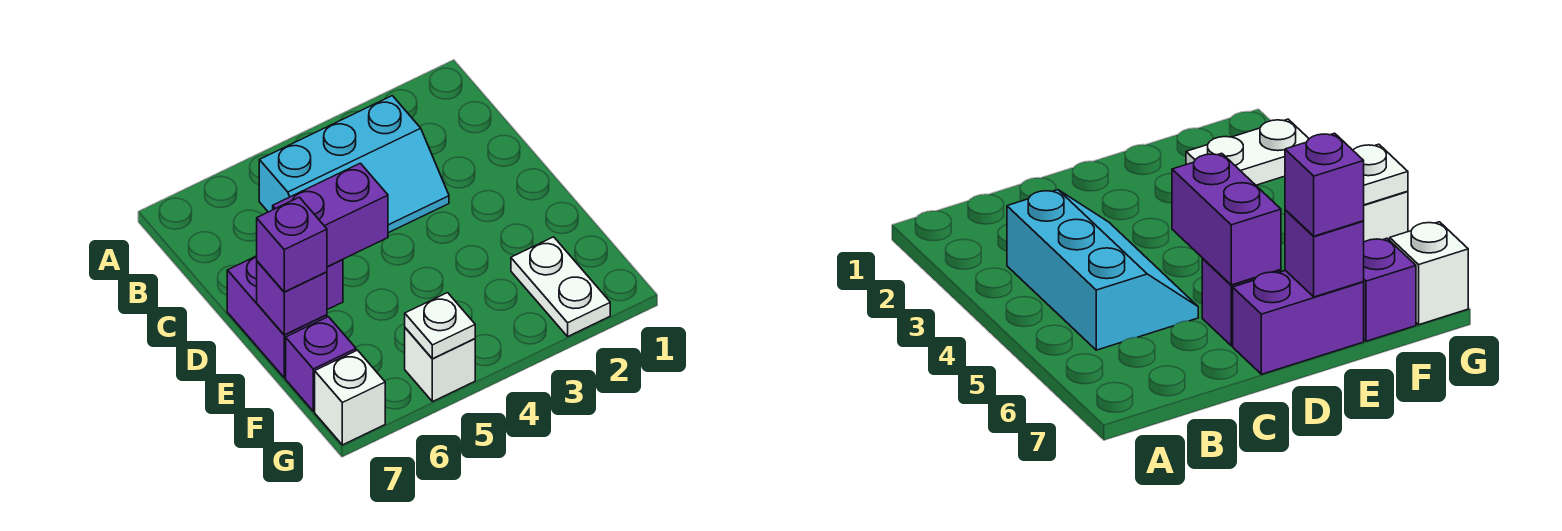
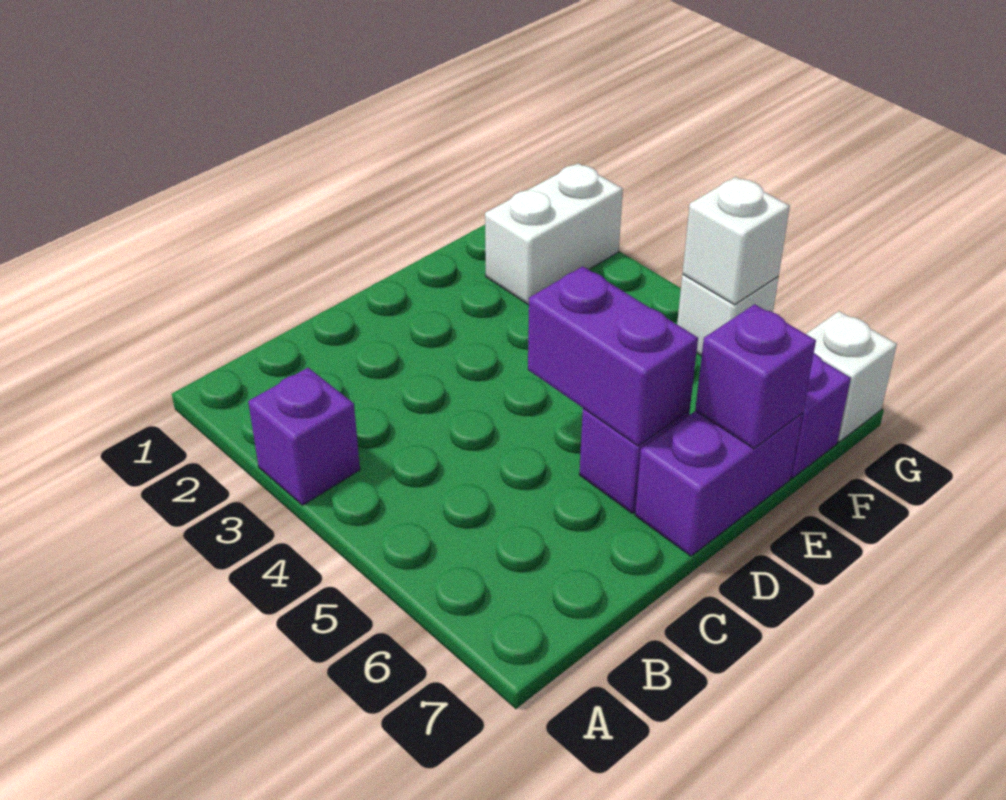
cyan slope B3:C5 level 1 top B -> none
purple brick E7 level 3 -> purple brick A3 level 1
white plate F2:G2 level 1 -> white brick F2:G2 level 1
white plate G5 level 2 -> white brick G5 level 2

